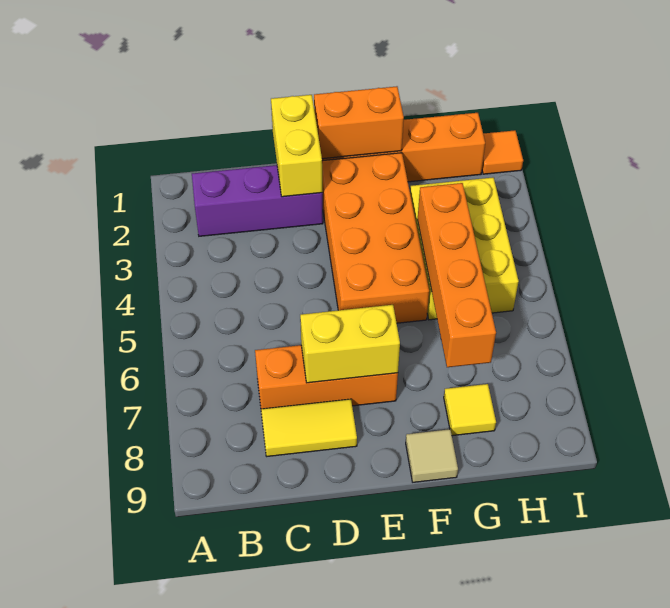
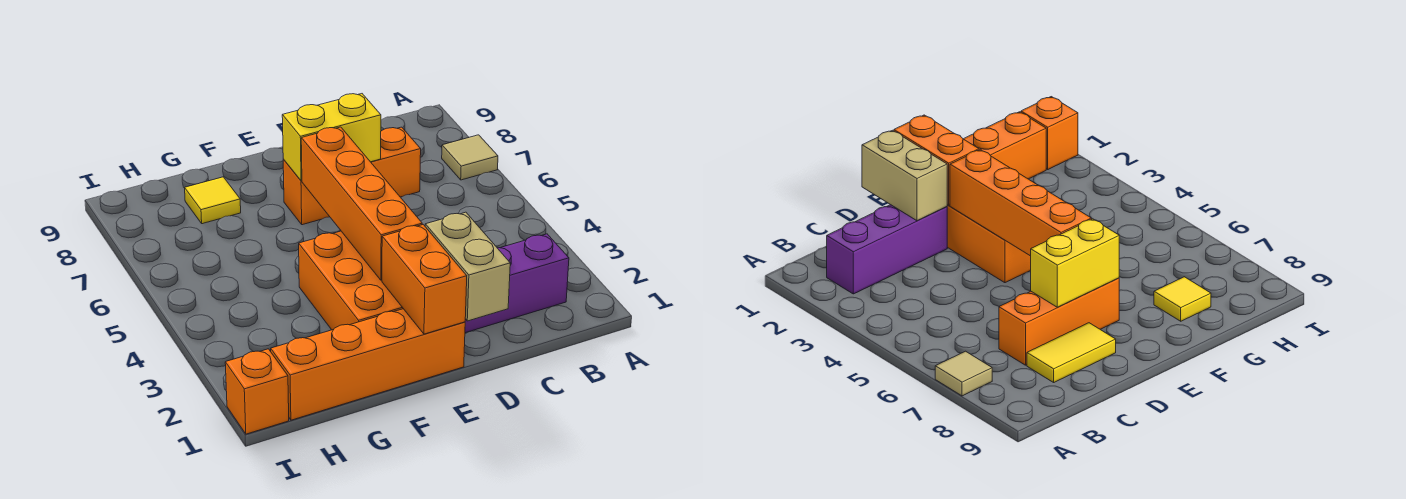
yellow brick D1:D2 level 2 -> tan brick D1:D2 level 2
orange brick E1:F1 level 2 -> orange brick E1:E2 level 2
orange brick E2:F5 level 1 -> orange brick E2:F4 level 1
tan tile F9 level 1 -> tan tile A7 level 1
yellow brick G3:H5 level 1 -> none
orange brick G4:G7 level 2 -> orange brick E3:E6 level 2
orange tile I1 level 1 -> orange brick I1 level 1

